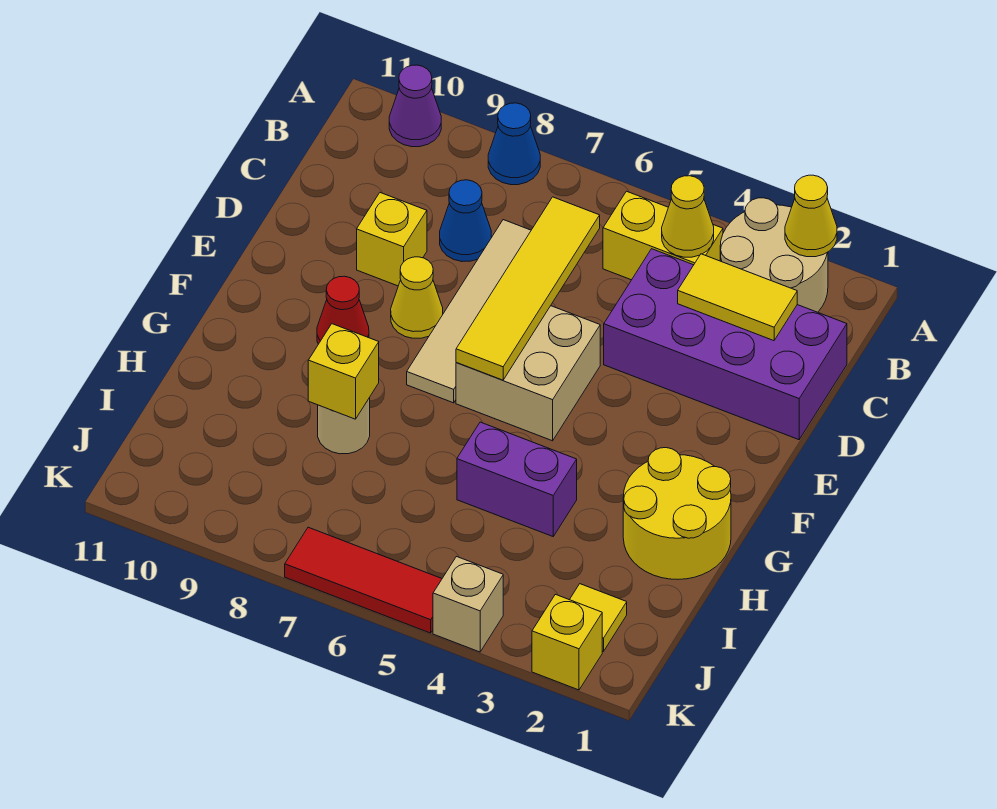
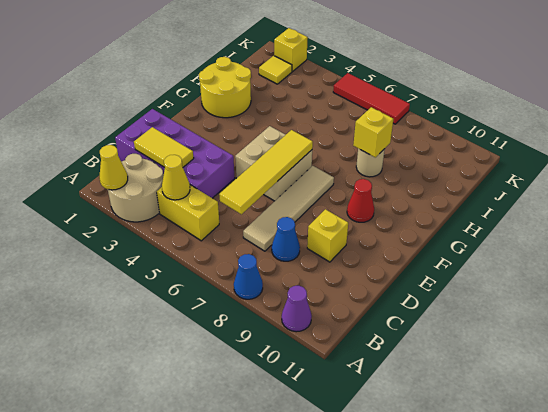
yellow cone E8 level 1 -> none
purple brick H4:H5 level 1 -> none
tan brick K4 level 1 -> none

